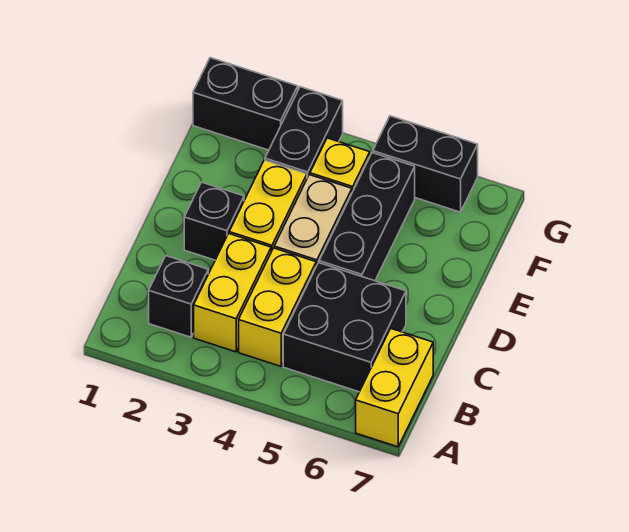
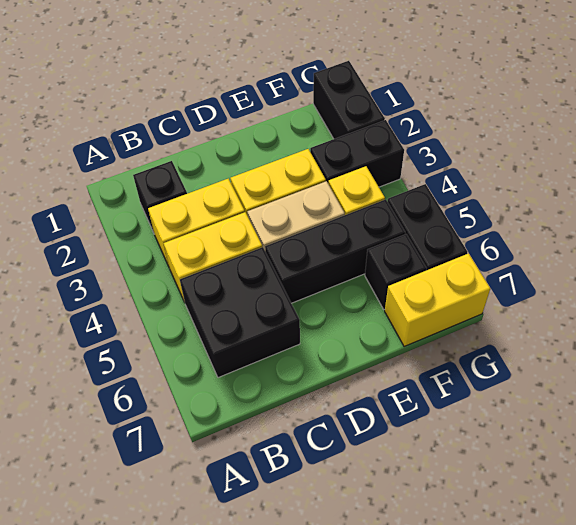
yellow brick A7:B7 level 1 -> yellow brick F7:G7 level 1
black brick D2 level 1 -> black brick F6 level 1

